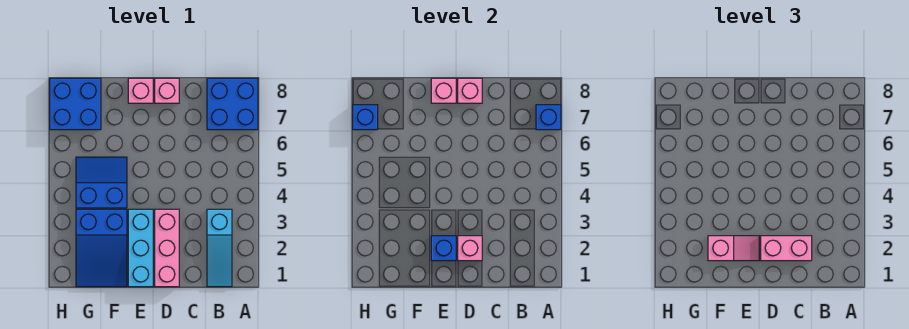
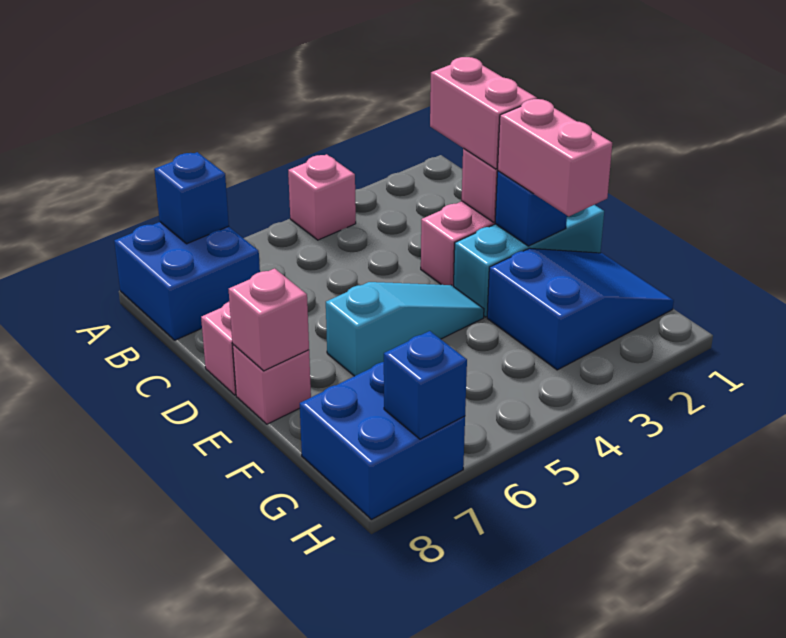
cyan slope B1:B3 level 1 top 3 -> cyan slope E4:E6 level 1 top 6
pink brick D8 level 2 -> pink brick A4 level 1
pink slope E2:F2 level 3 top F -> pink brick E2:F2 level 3
blue slope F4:G5 level 1 top 4 -> none

